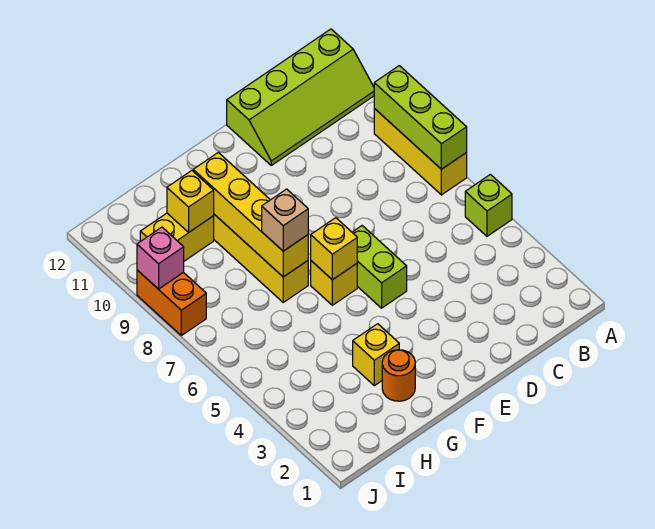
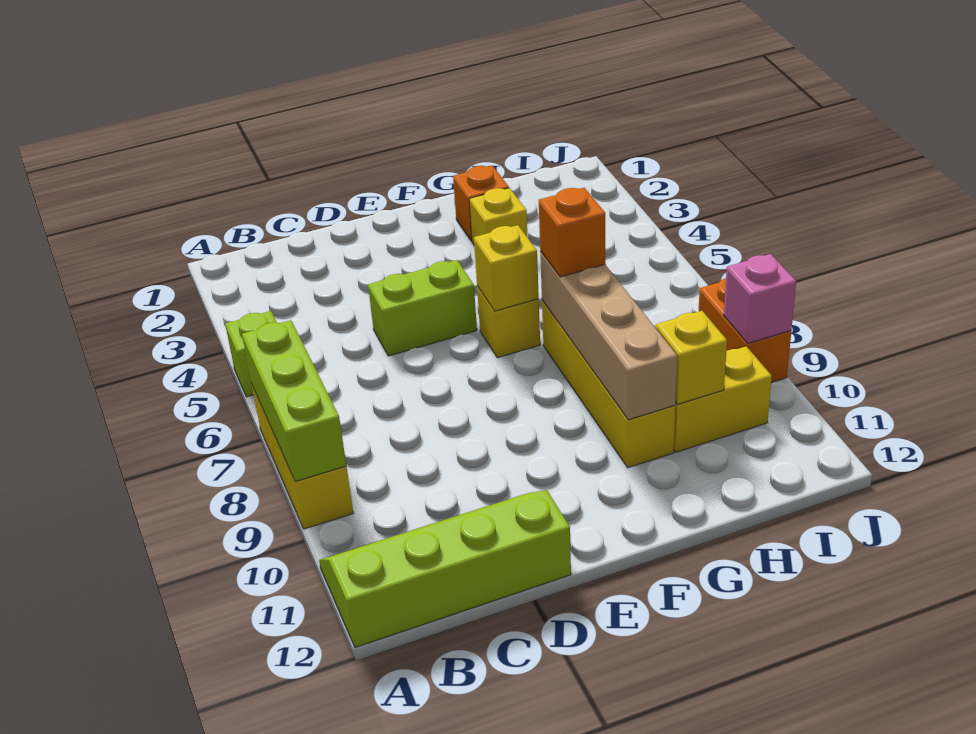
lime brick E5:E6 level 1 -> lime brick D5:E5 level 1
orange round brick G2 level 1 -> orange brick G2 level 1
yellow brick G7:G10 level 2 -> tan brick G7:G10 level 2
tan brick G7 level 3 -> orange brick G7 level 3

